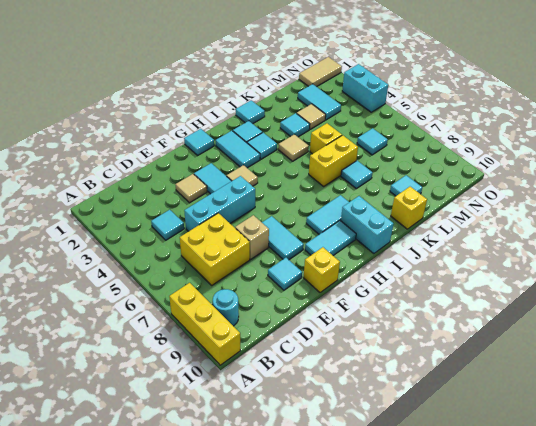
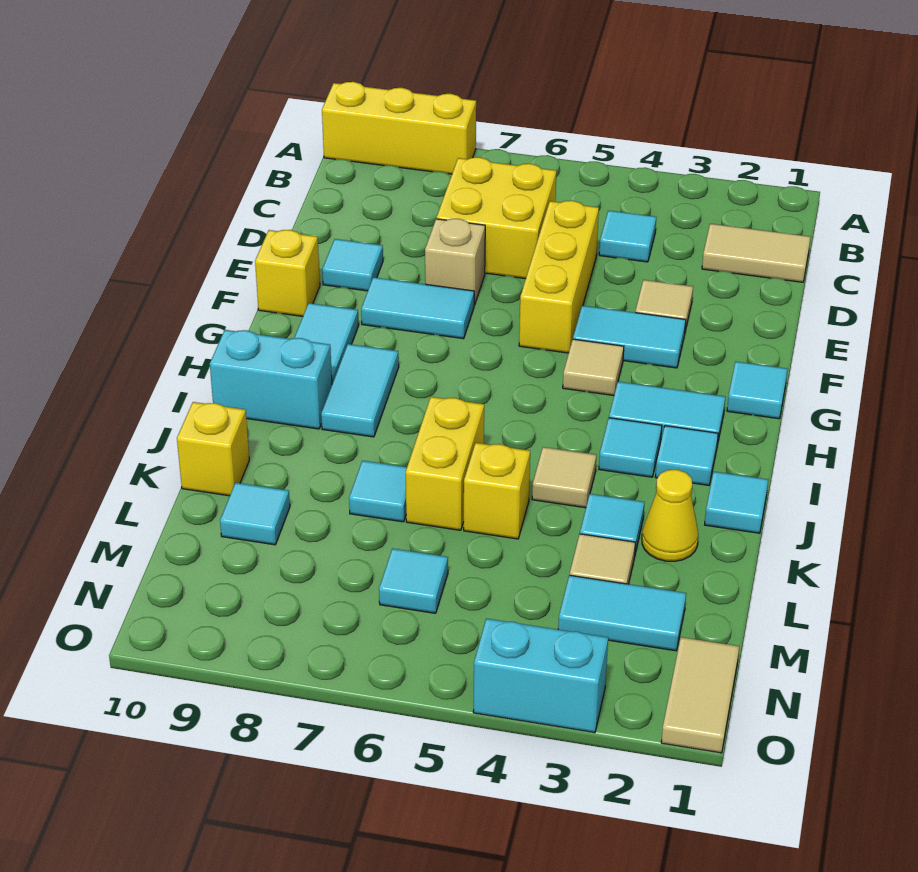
cyan round brick B9 level 1 -> none
none -> tan tile C1:C2 level 1
cyan brick D5:F5 level 1 -> yellow brick D5:F5 level 1
none -> yellow cone K2 level 1

